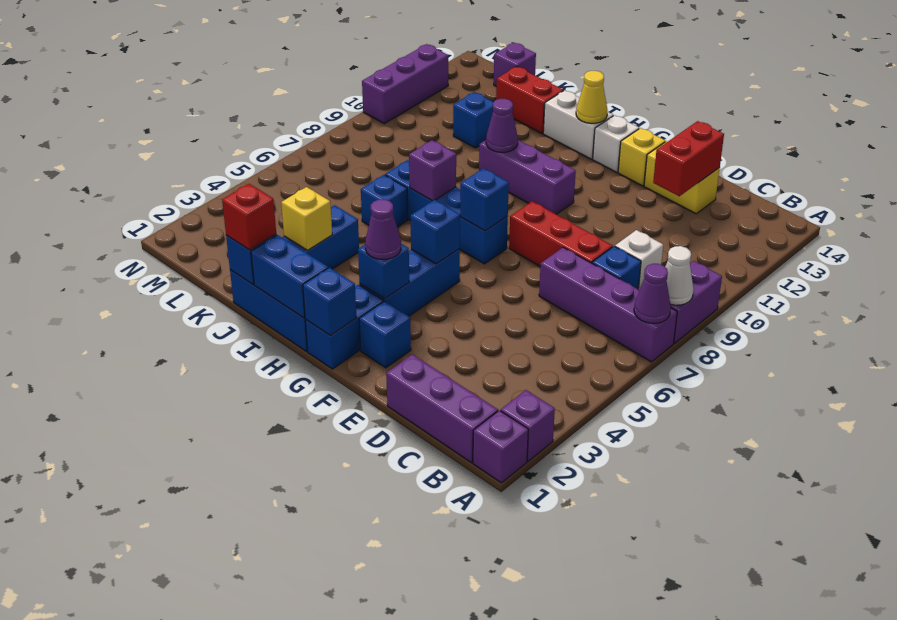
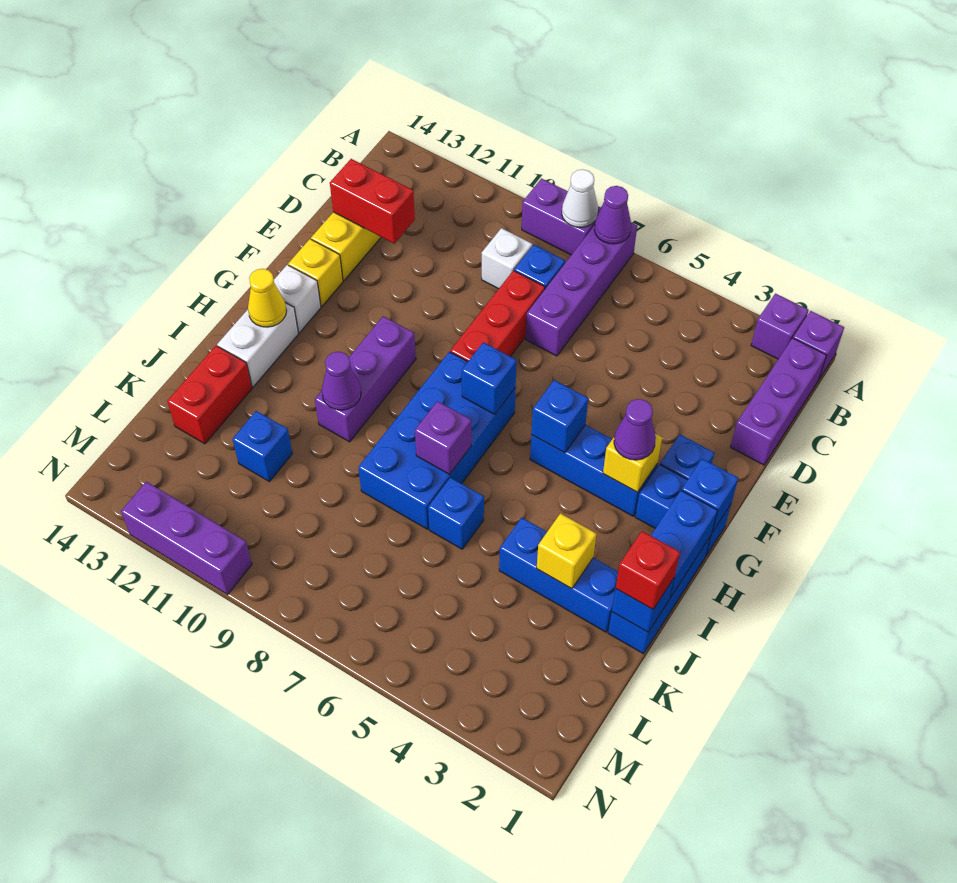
blue brick G3 level 2 -> yellow brick G3 level 2
blue brick G7:J7 level 1 -> blue brick G7:J8 level 1
purple brick L14 level 1 -> none

